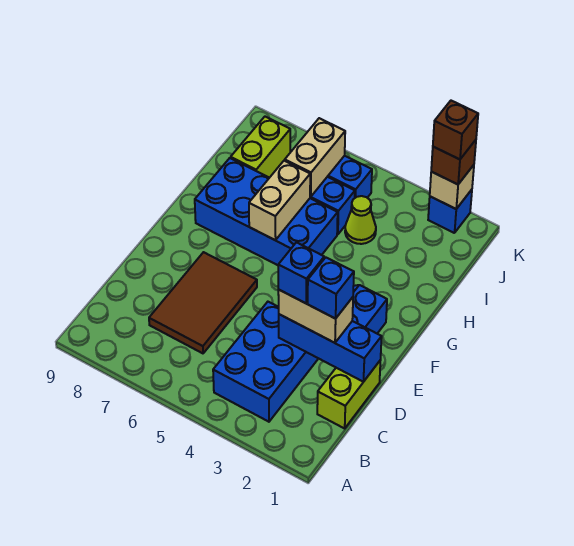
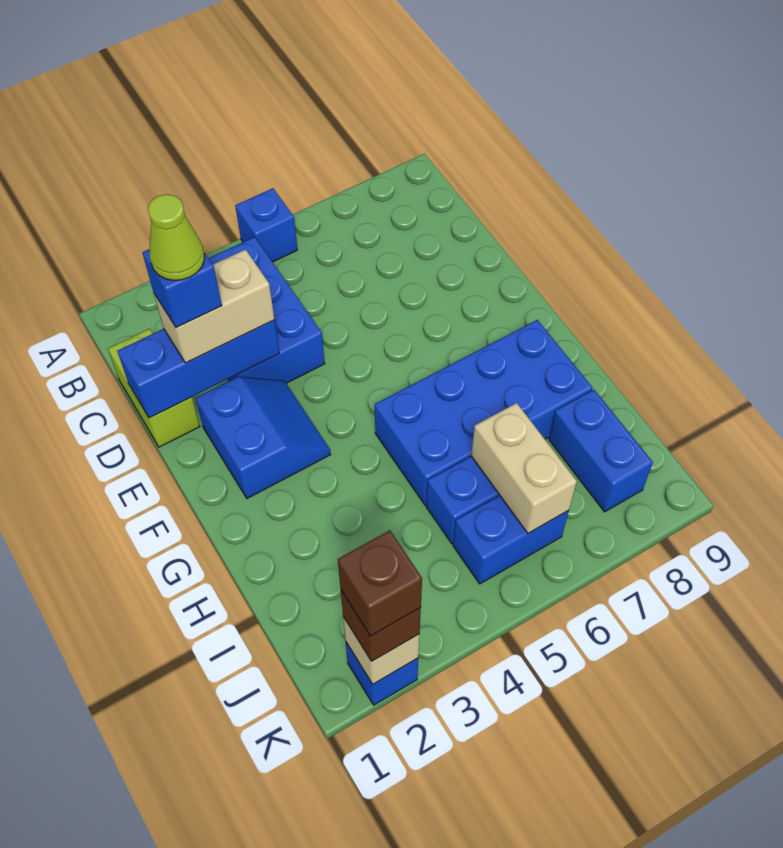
brown tile C6:E7 level 1 -> none
blue brick D3 level 4 -> blue brick A5 level 1
tan brick G6:H6 level 2 -> none
lime cone I4 level 1 -> lime cone D2 level 5
lime brick I8:J8 level 1 -> blue brick I8:J8 level 1

